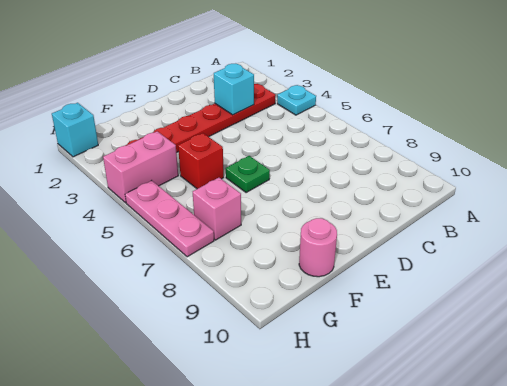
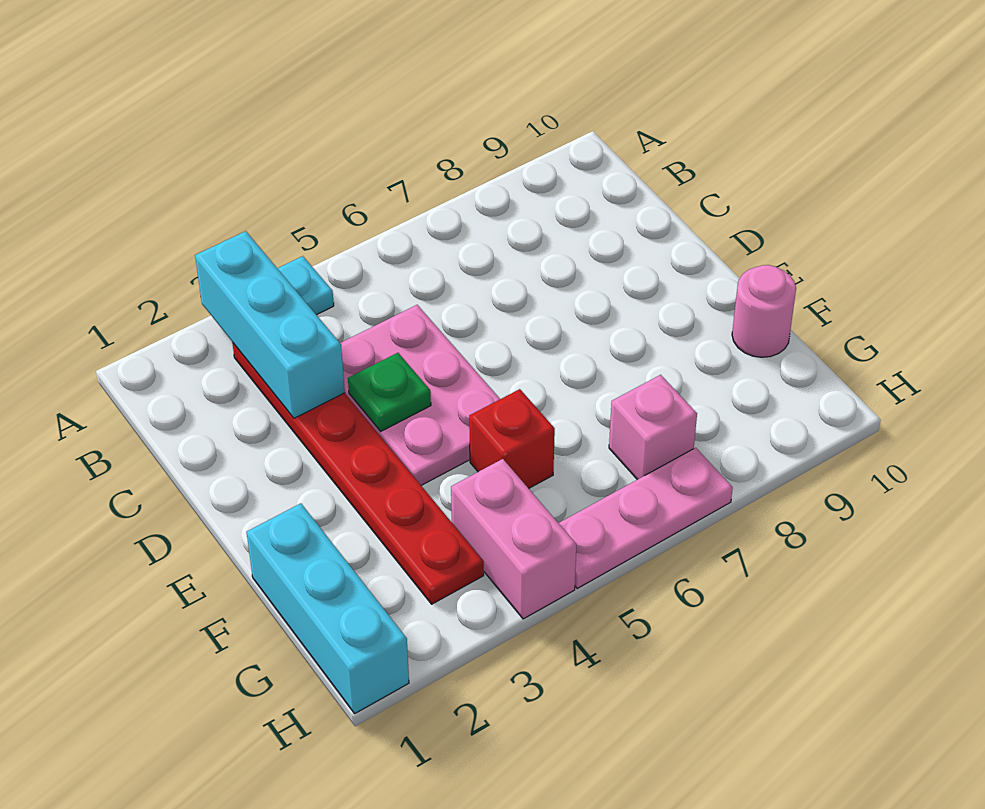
cyan brick C3 level 2 -> cyan brick A3:C3 level 2
none -> pink plate C4:E5 level 1
green plate E6 level 1 -> green plate D4 level 2
cyan brick H1 level 1 -> cyan brick F1:H1 level 1

